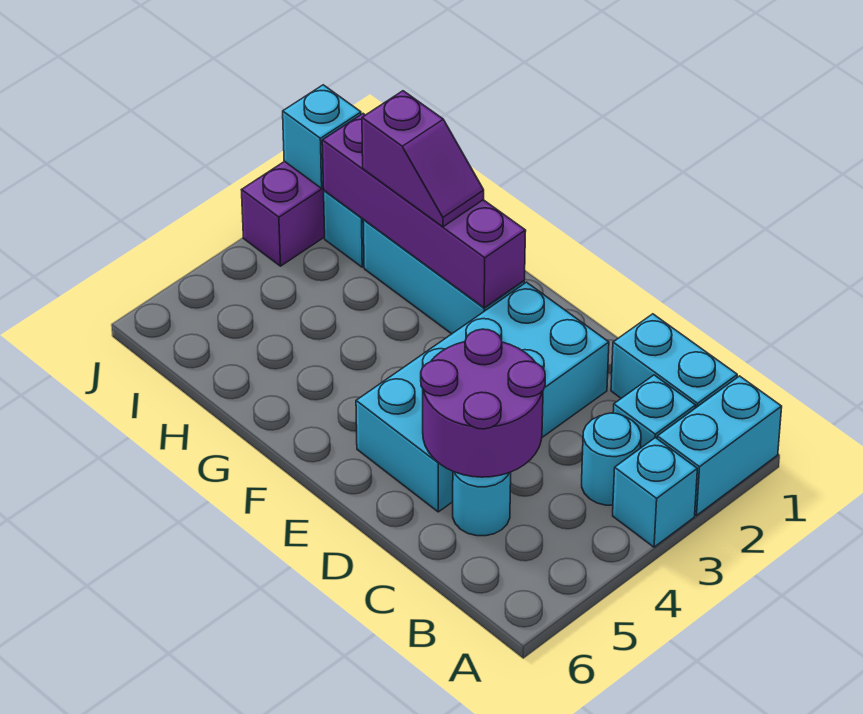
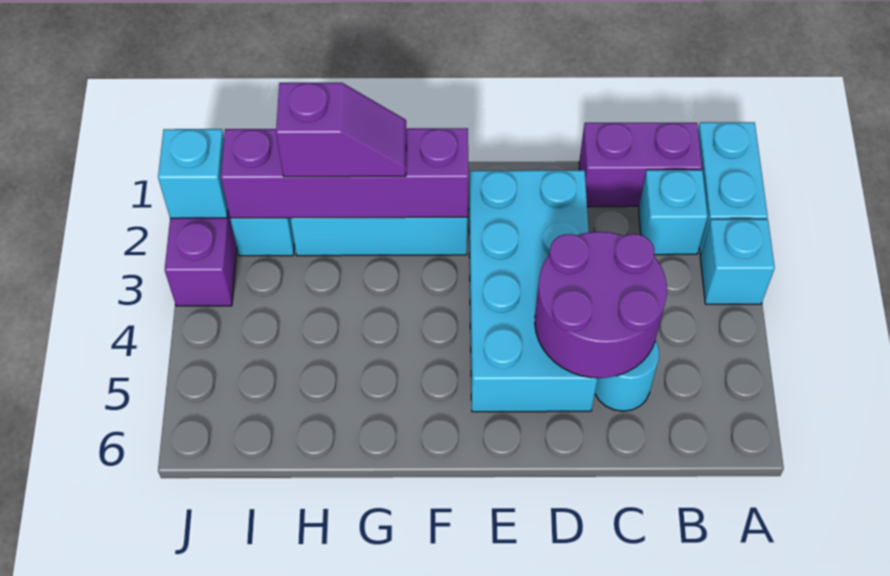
cyan brick B1:C1 level 1 -> purple brick B1:C1 level 1
cyan round brick B3 level 1 -> none

